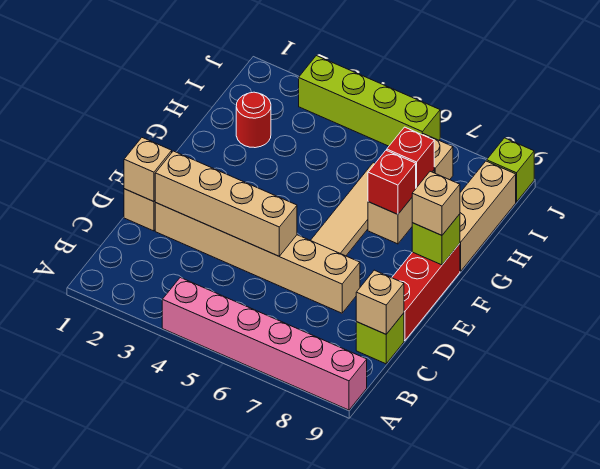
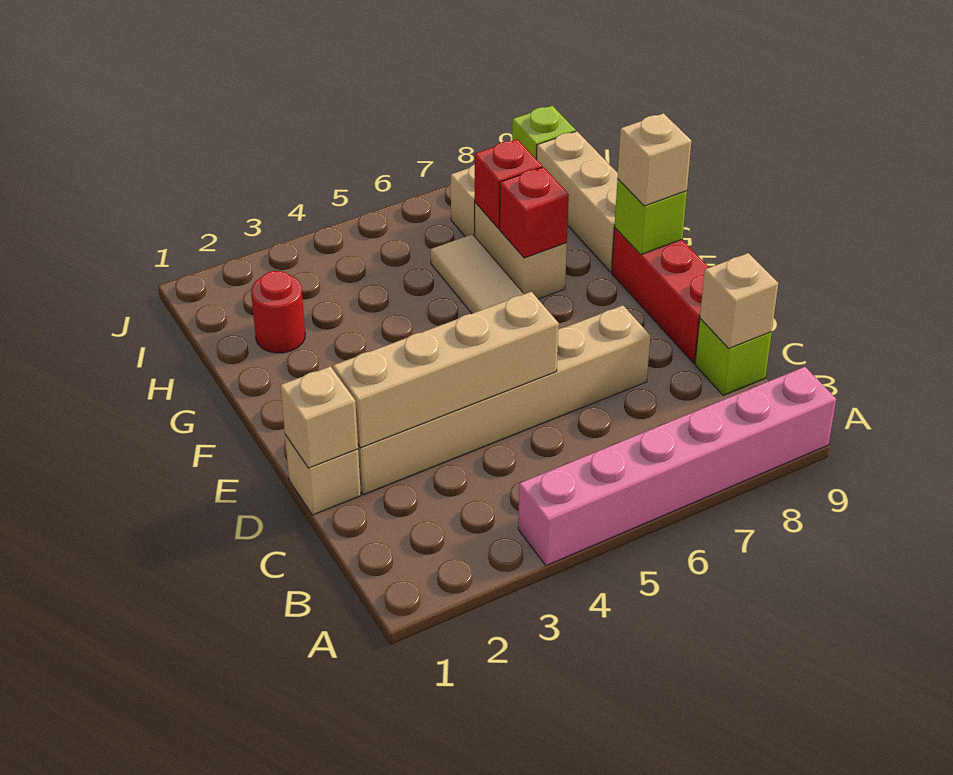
lime brick J3:J6 level 1 -> none

